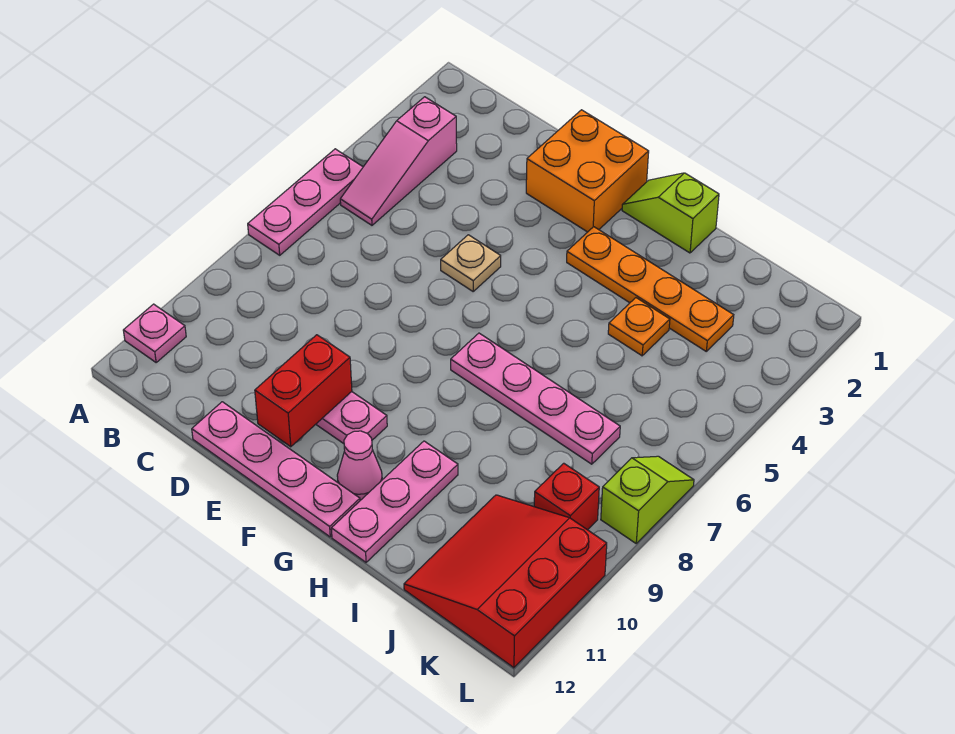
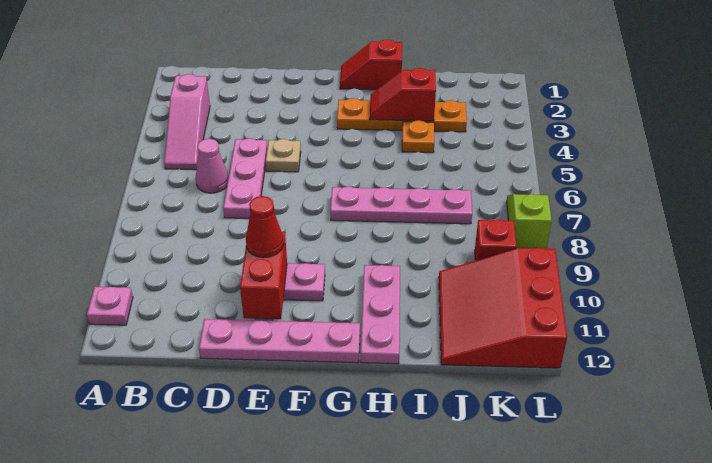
pink plate A5:A7 level 1 -> pink plate D5:D7 level 1
orange brick E1:F2 level 1 -> none
none -> red cone E10 level 3
lime slope G1:H1 level 1 top H -> red slope G1:H1 level 1 top H
pink cone G11 level 1 -> pink cone C6 level 1
none -> red slope H3:I3 level 2 top I

